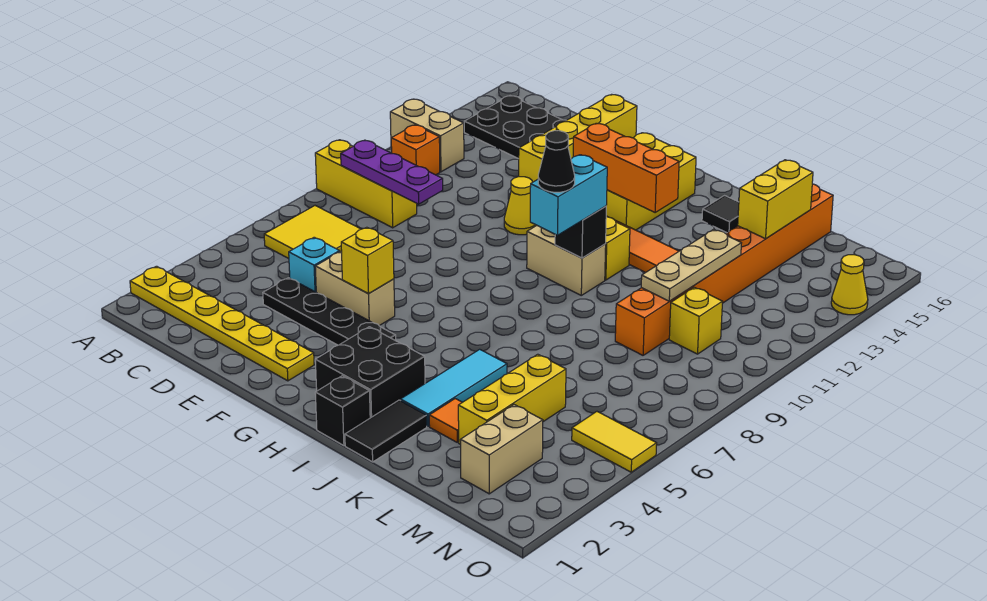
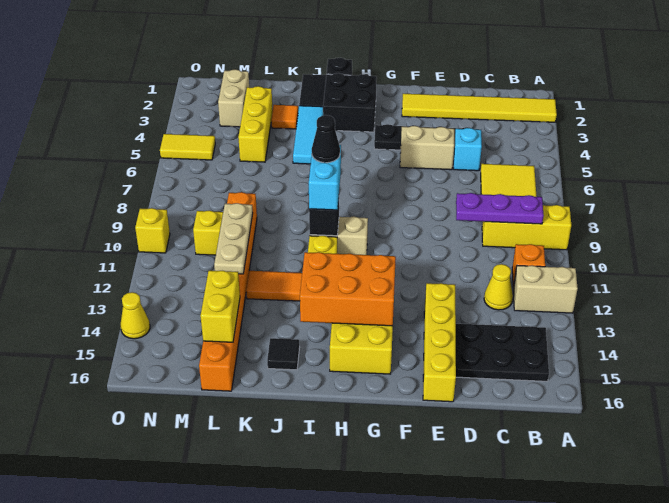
yellow plate A2:F2 level 1 -> yellow tile A2:F2 level 1
yellow brick F5 level 2 -> yellow brick O10 level 1
yellow cone F11 level 1 -> yellow cone C12 level 1
orange brick G13:I13 level 2 -> orange brick G13:I14 level 2

